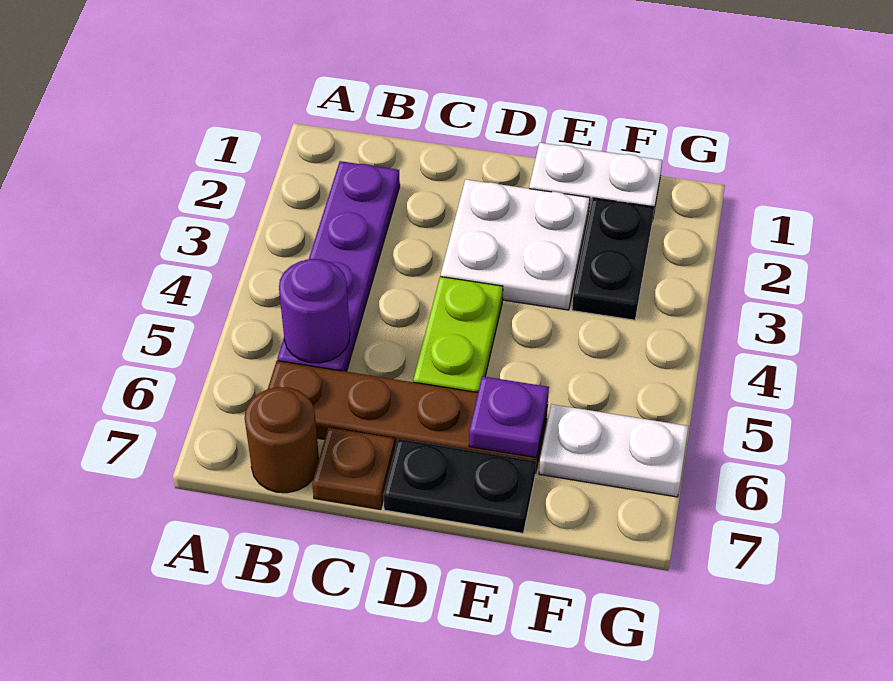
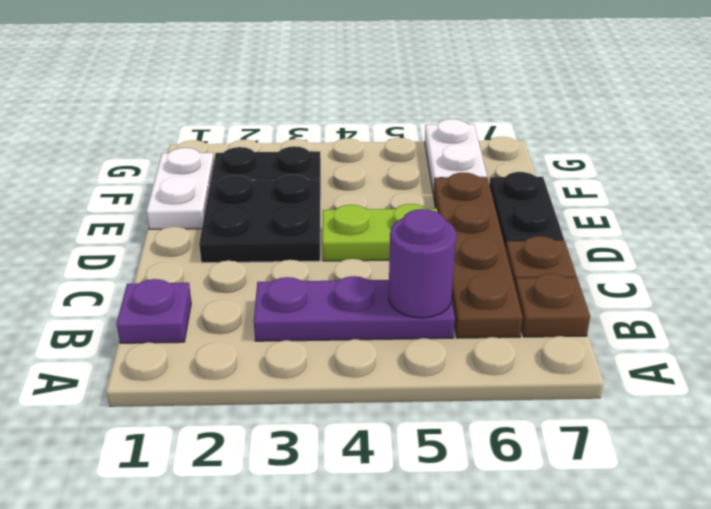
purple plate B2:B5 level 1 -> purple plate B3:B5 level 1
brown round brick B7 level 1 -> brown plate B7 level 1
white plate D2:E3 level 1 -> black plate D2:E3 level 1
purple plate E6 level 2 -> purple plate B1 level 1

